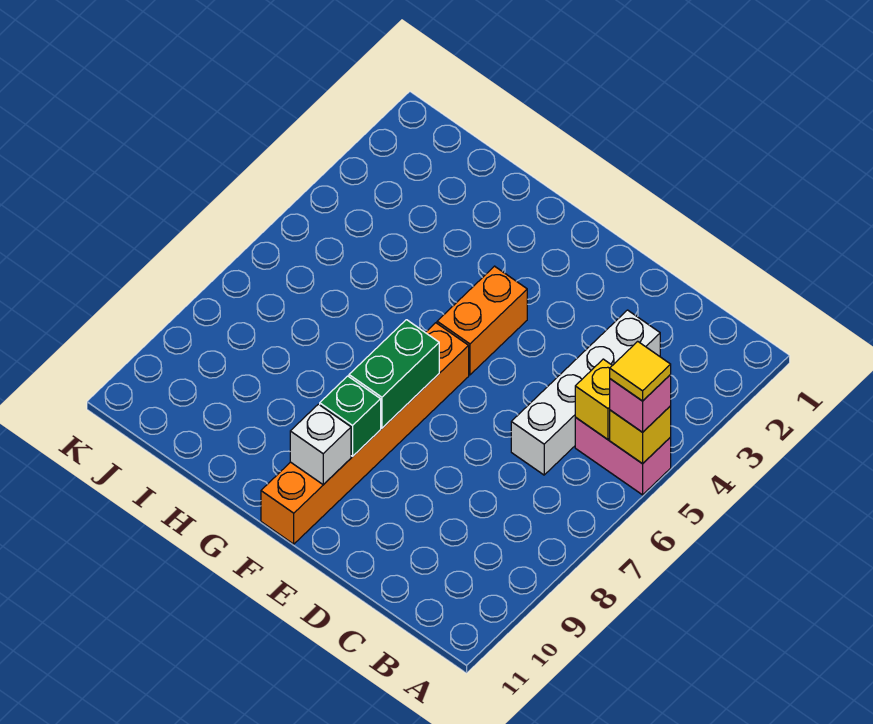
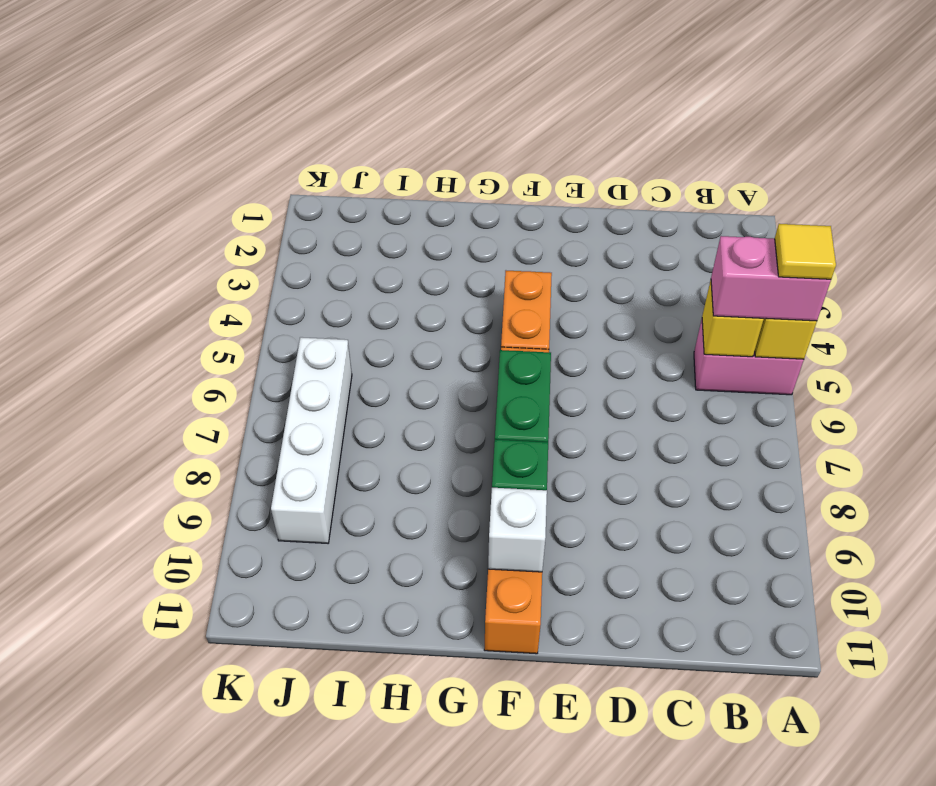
pink brick A5 level 3 -> pink brick A5:B5 level 3
white brick C3:C6 level 1 -> white brick J6:J9 level 1

